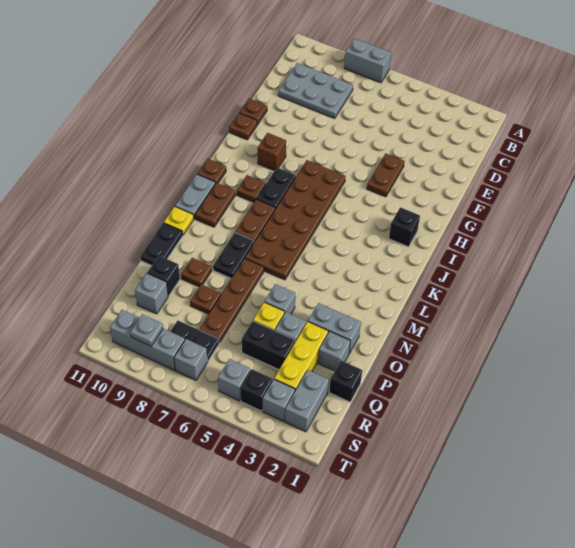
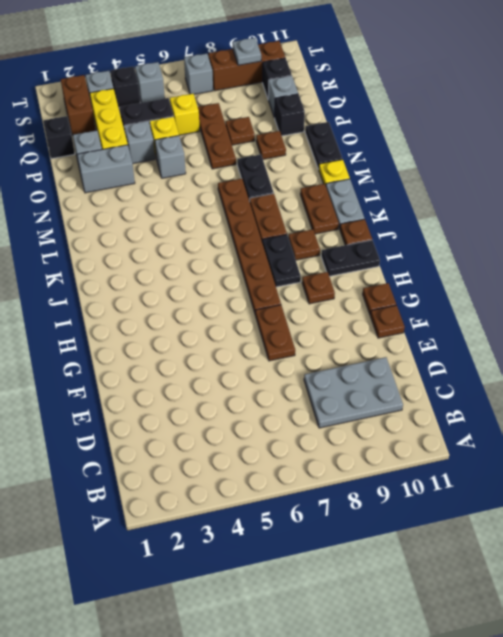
grey brick A7:A8 level 1 -> none
brown plate F4:G4 level 1 -> brown plate F7:G7 level 1
brown plate H6:M7 level 1 -> brown plate H7:M7 level 1
brown brick H9 level 1 -> brown plate H9 level 1
black brick I2 level 1 -> black brick R10 level 1
brown plate N7:Q7 level 1 -> brown plate O7:Q7 level 1
none -> yellow brick Q6 level 1
grey brick R2:S2 level 1 -> brown brick R2:S2 level 1
black plate R7:R8 level 1 -> black plate I10:I11 level 1
grey brick S8:S10 level 1 -> brown brick S8:S10 level 1

